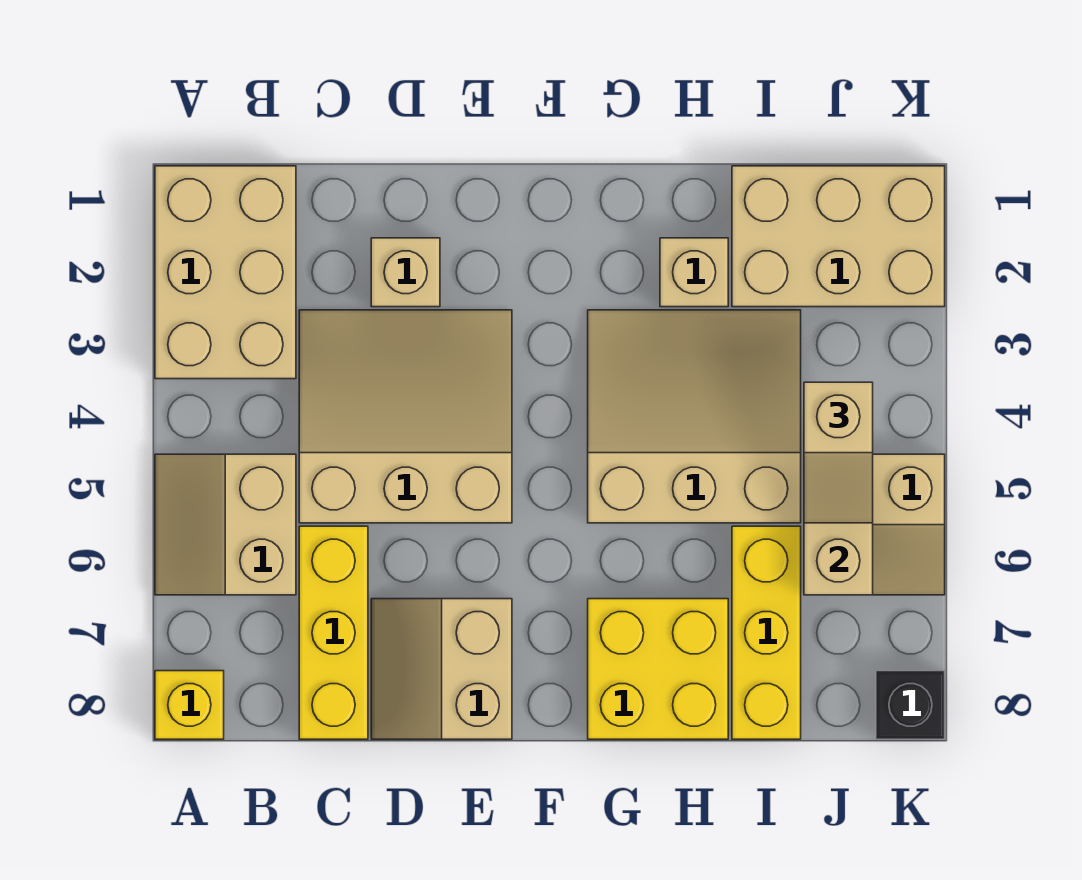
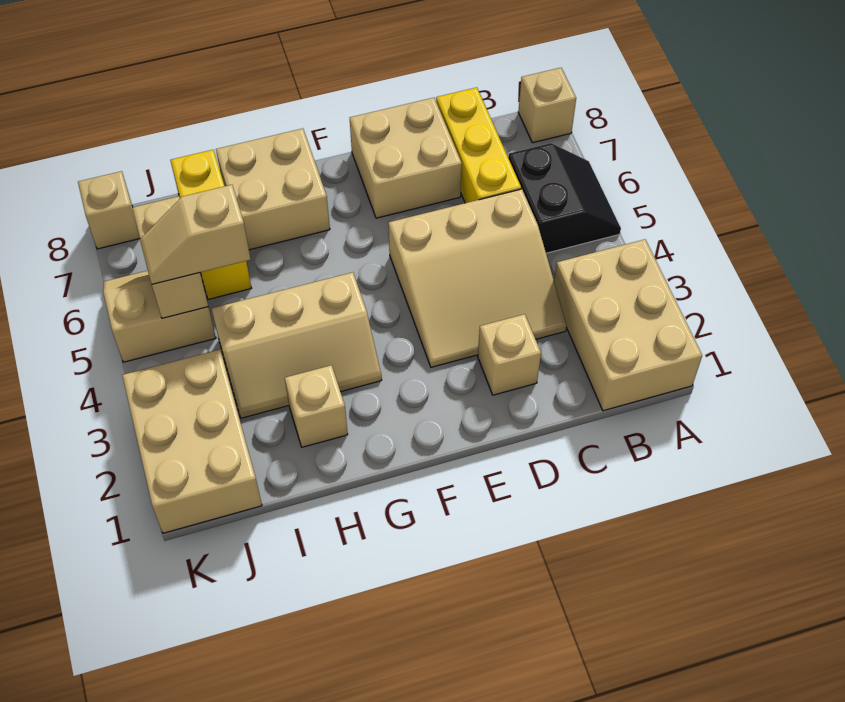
tan slope A5:B6 level 1 top B -> black slope A5:B6 level 1 top B
yellow brick A8 level 1 -> tan brick A8 level 1
tan slope D7:E8 level 1 top E -> tan brick D7:E8 level 1
tan slope G3:I5 level 1 top 5 -> tan slope G3:I4 level 1 top 4
yellow brick G7:H8 level 1 -> tan brick G7:H8 level 1
tan brick I1:K2 level 1 -> tan brick J1:K3 level 1
tan slope J4:J5 level 3 top 4 -> tan slope I5:J5 level 3 top I
black brick K8 level 1 -> tan brick K8 level 1

